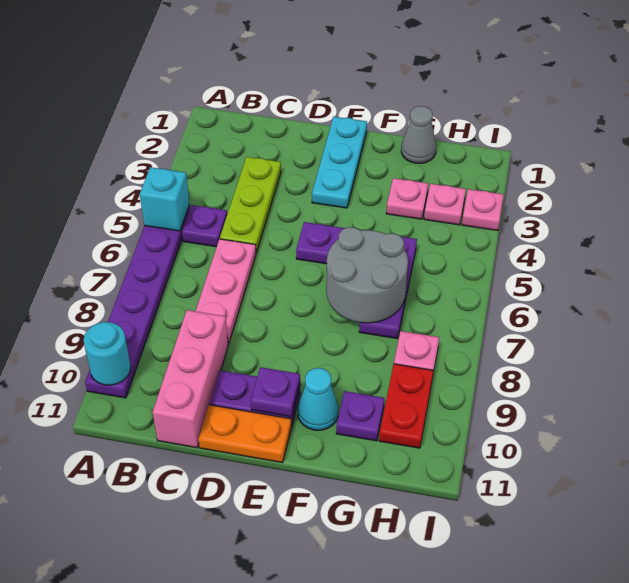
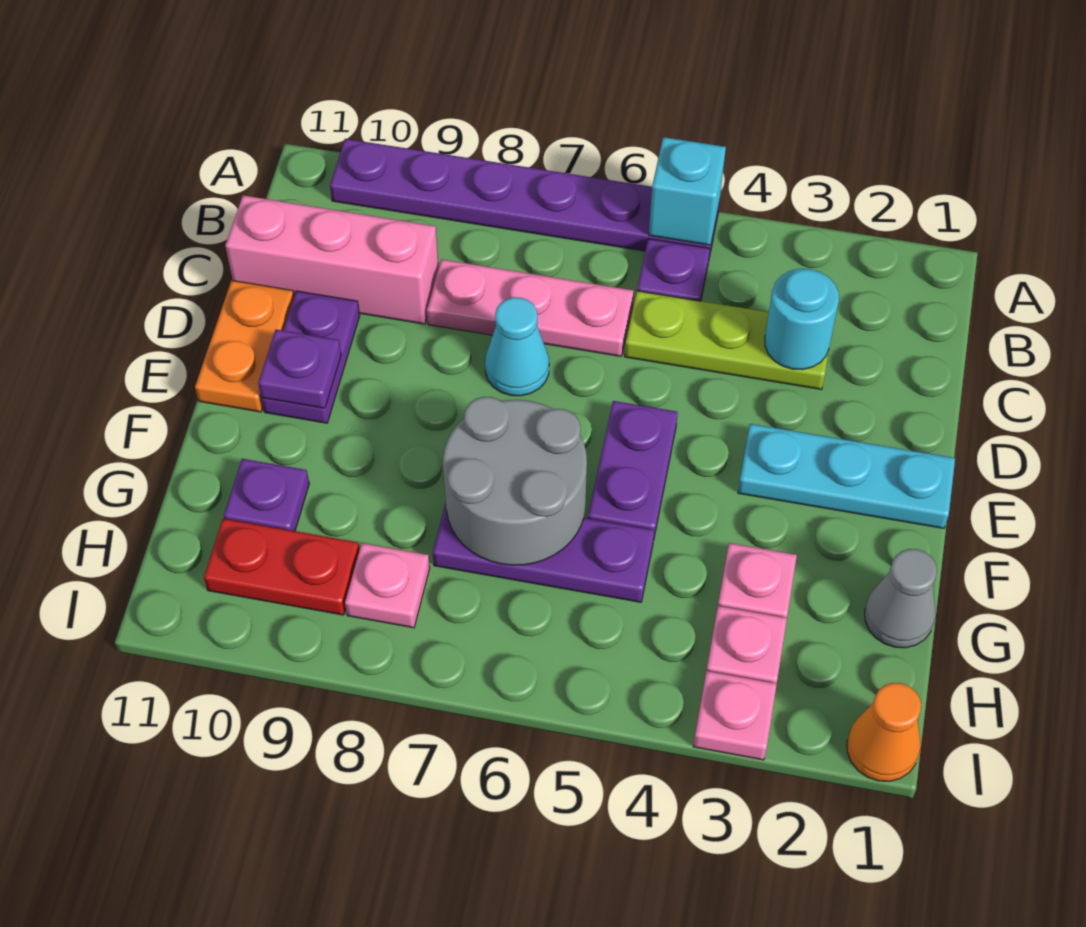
cyan round brick A10 level 2 -> cyan round brick C3 level 2
cyan cone F10 level 1 -> cyan cone D7 level 1
none -> orange cone I1 level 1

